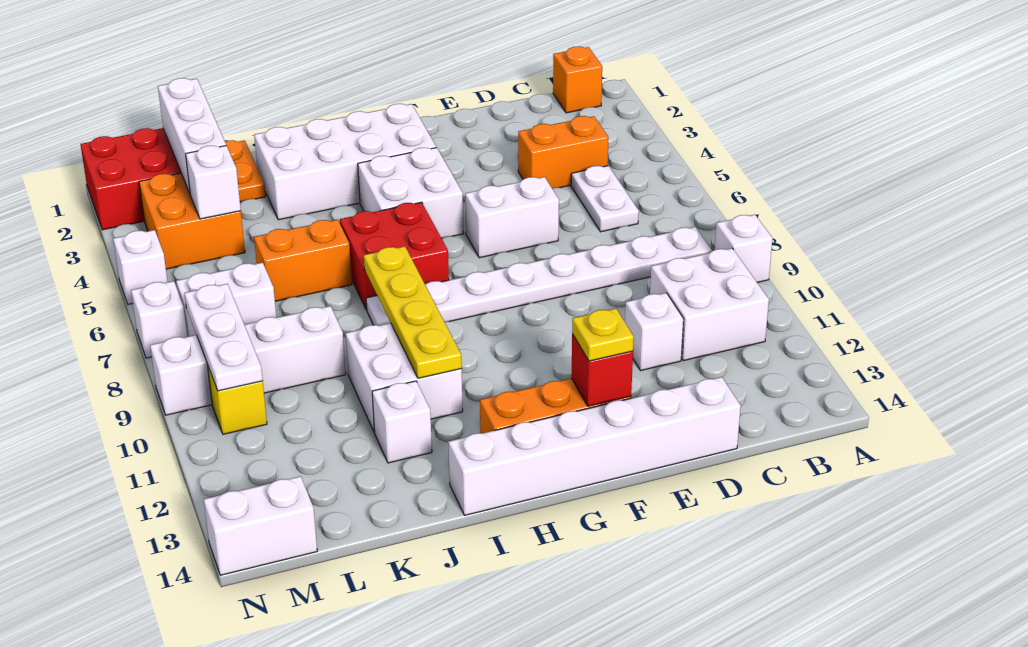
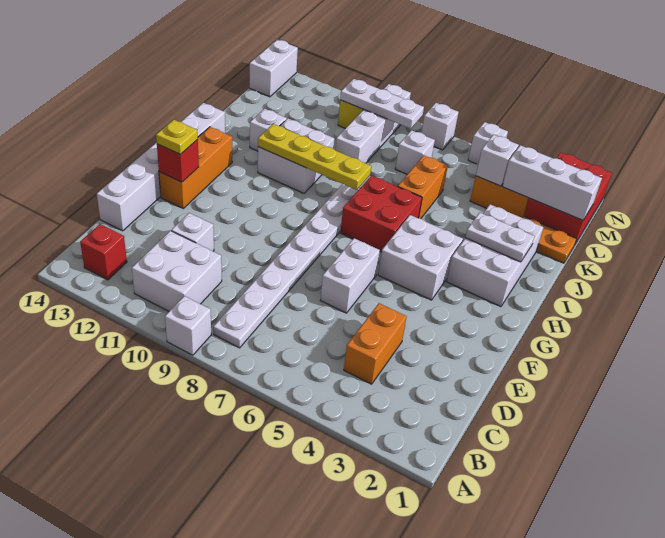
orange brick B1 level 1 -> none
none -> red brick B13 level 1
white plate C5:C6 level 1 -> white plate I2:I3 level 2
white brick G2:J3 level 1 -> white brick H2:J3 level 1
white brick L7:M7 level 1 -> white brick L7 level 1

